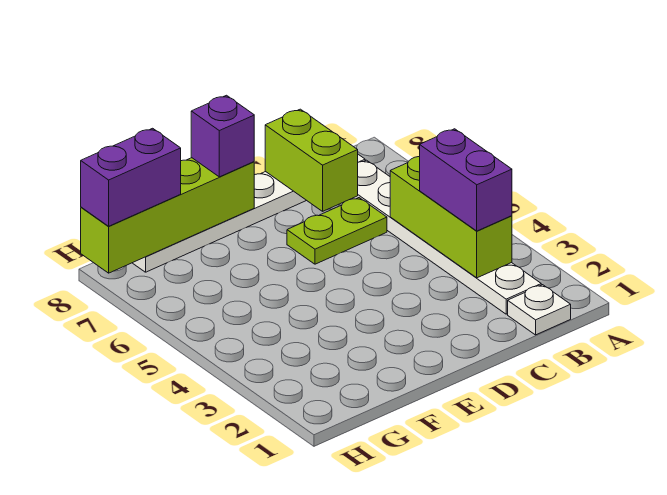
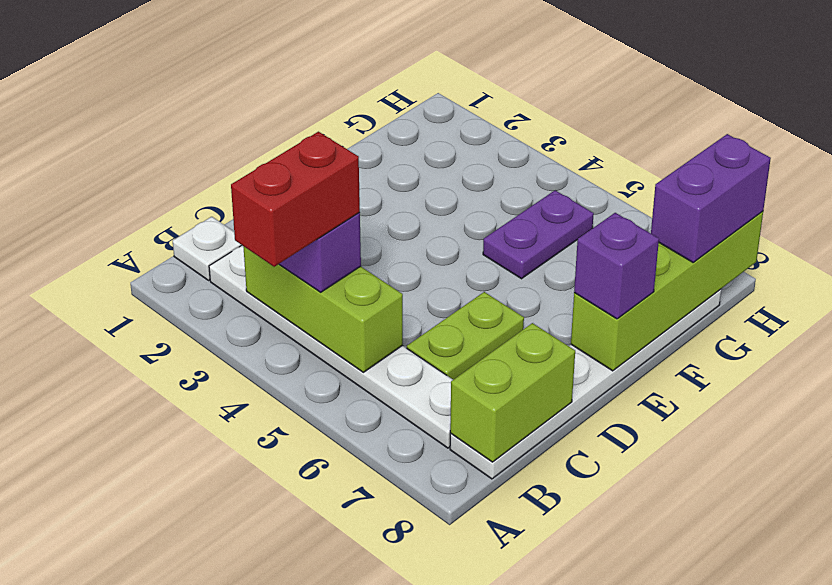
none -> red brick A4:B4 level 4
lime brick C7:C8 level 2 -> lime brick B8:C8 level 2
none -> purple plate F5:G5 level 1

